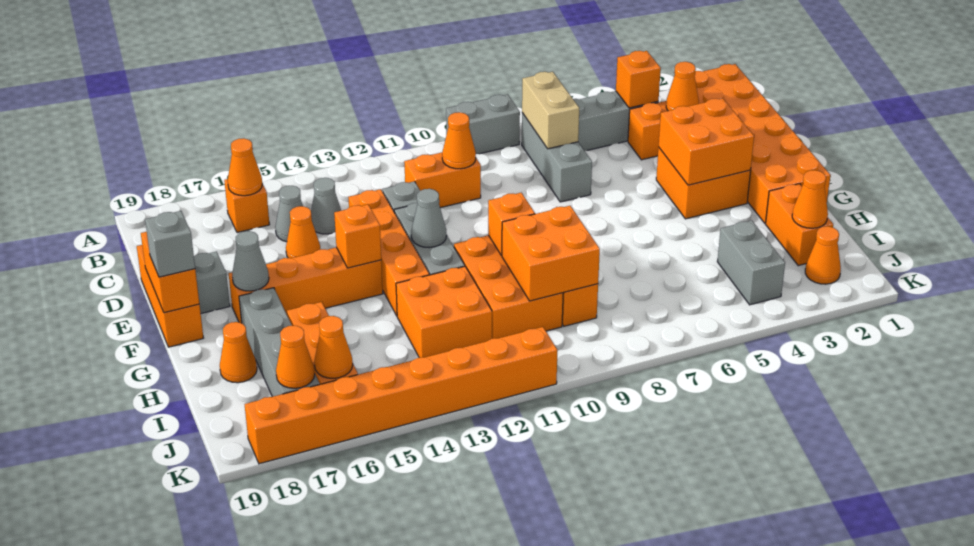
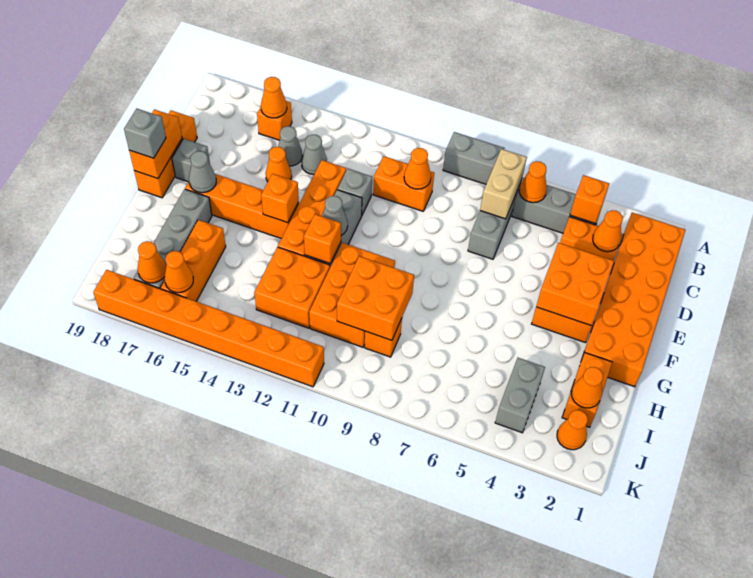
orange brick G10 level 2 -> orange brick G12 level 2
orange cone H18 level 1 -> orange cone B6 level 2

